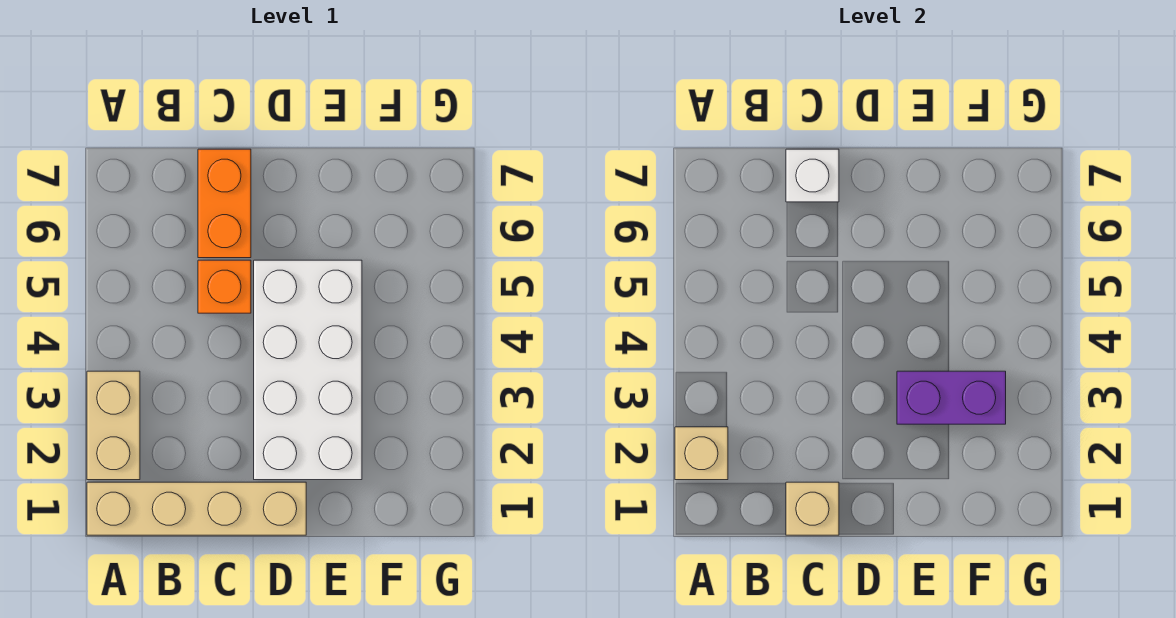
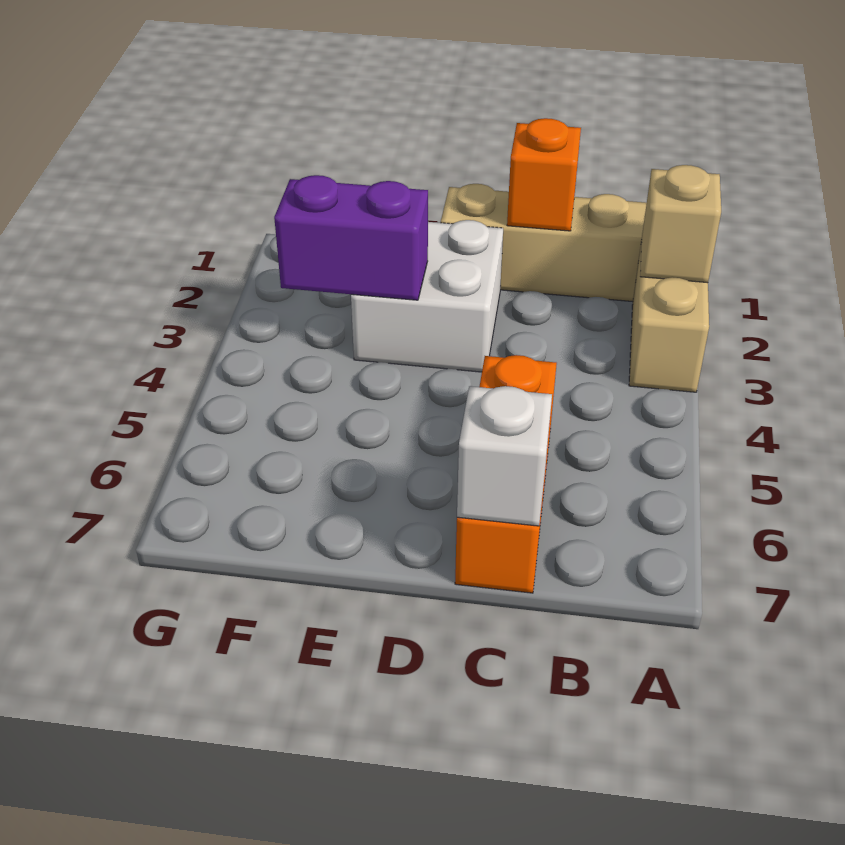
tan brick C1 level 2 -> orange brick C1 level 2
white brick D2:E5 level 1 -> white brick D2:E3 level 1

